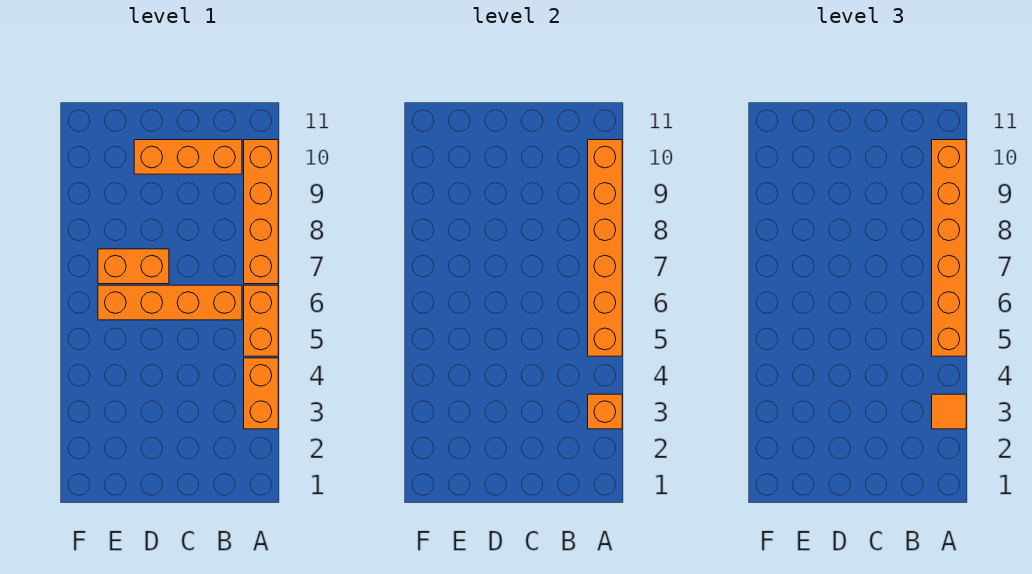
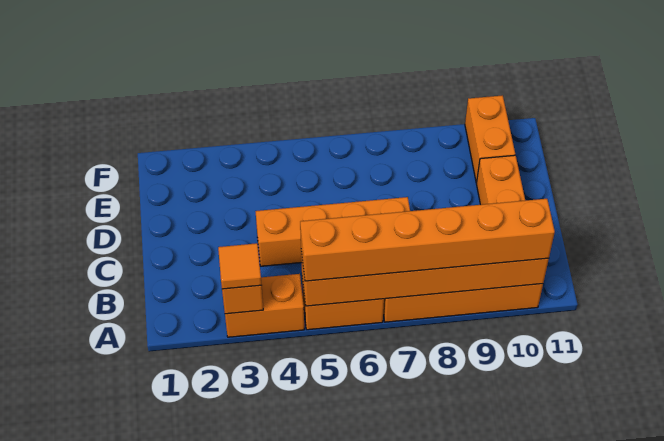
orange brick B6:E6 level 1 -> orange brick C4:C7 level 1
orange brick D7:E7 level 1 -> orange brick E10:F10 level 1

